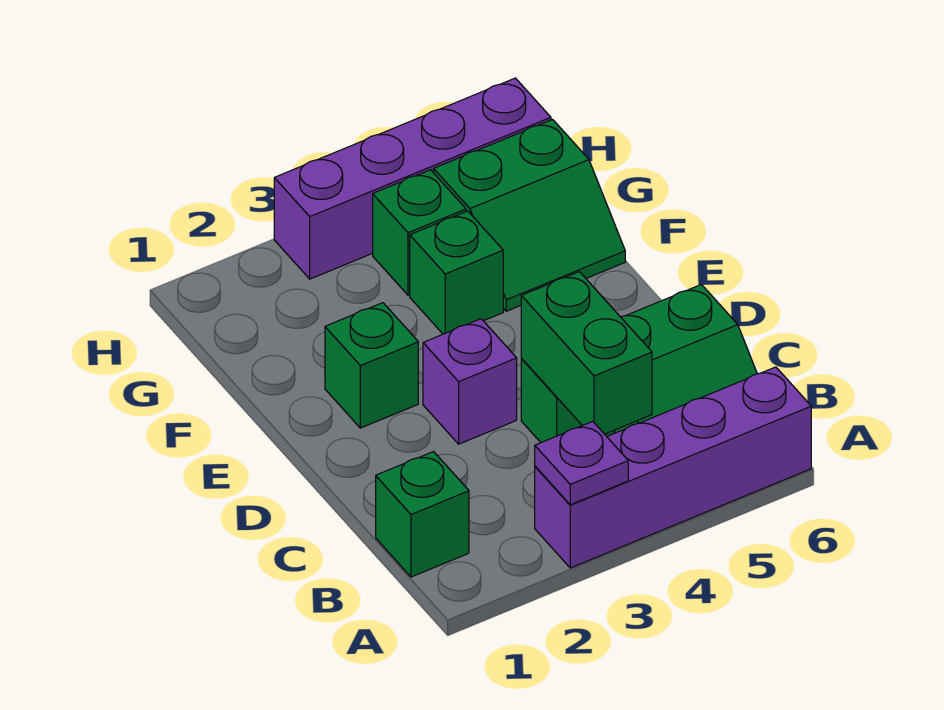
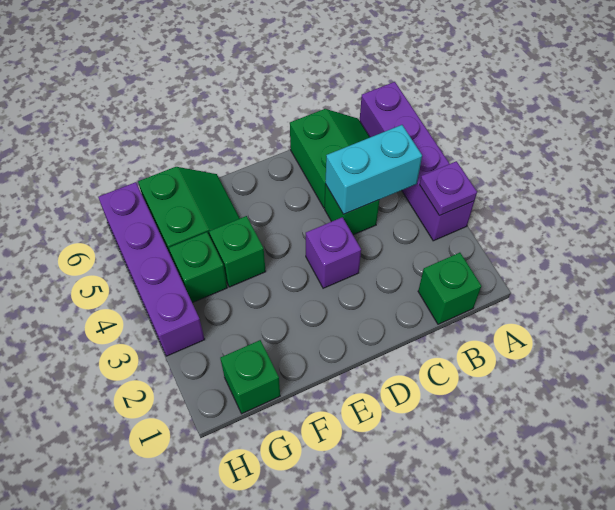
green brick B4:C4 level 2 -> cyan brick B4:C4 level 2
green brick E2 level 1 -> green brick G1 level 1

